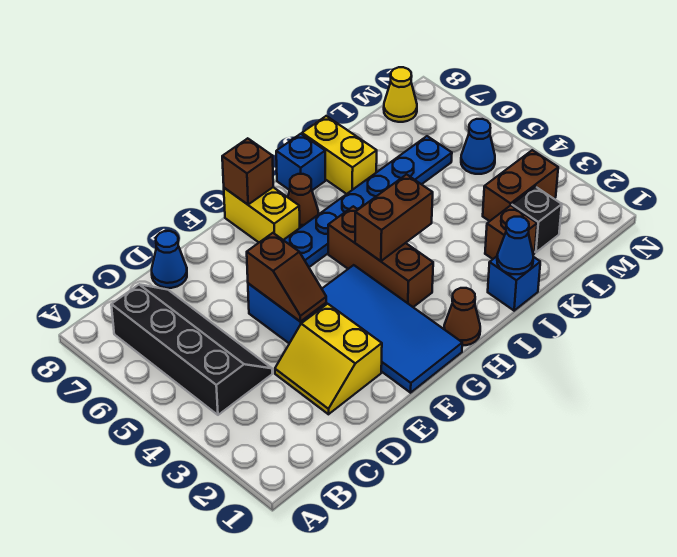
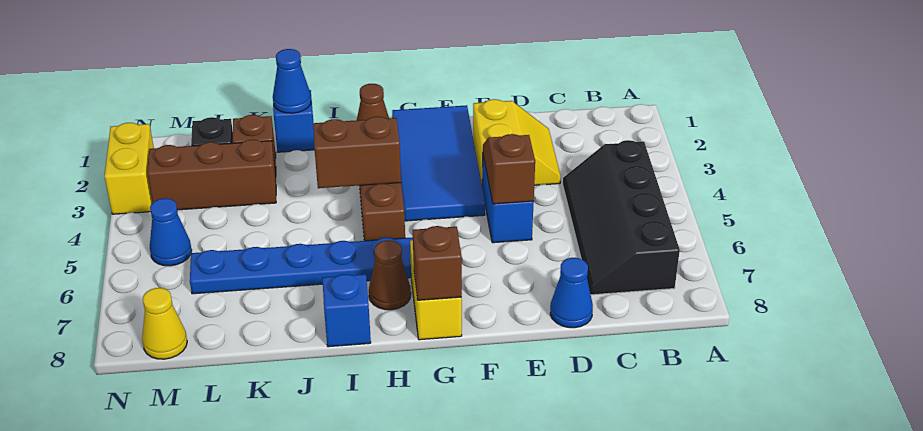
yellow brick J7:J8 level 1 -> yellow brick N2:N3 level 1
brown brick L3:M3 level 1 -> brown brick K3:M3 level 1

